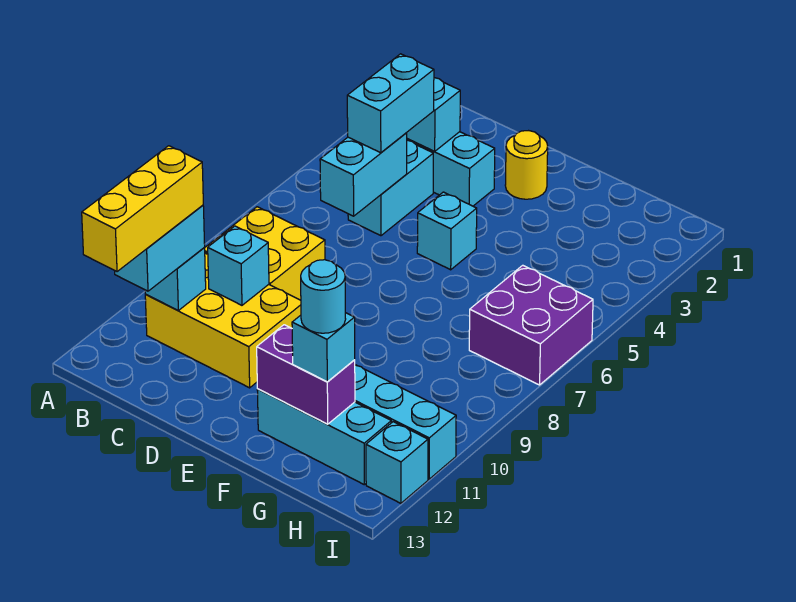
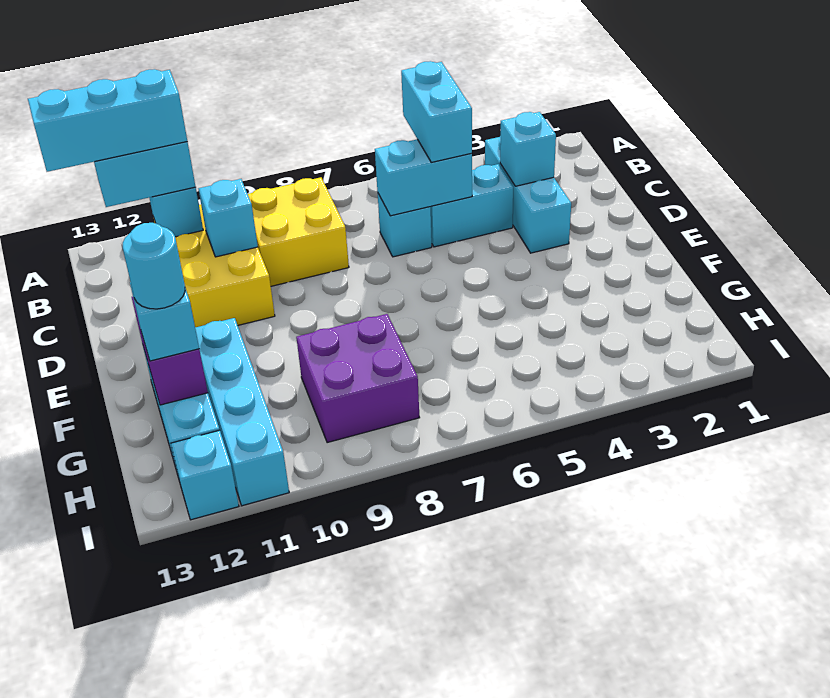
yellow brick B11:B13 level 4 -> cyan brick B11:B13 level 4
cyan brick C4:C5 level 3 -> cyan brick B5:C5 level 3
yellow round brick E2 level 1 -> none
cyan brick E5 level 1 -> cyan brick C6 level 1
purple brick H6:I7 level 1 -> purple brick G8:H9 level 1

